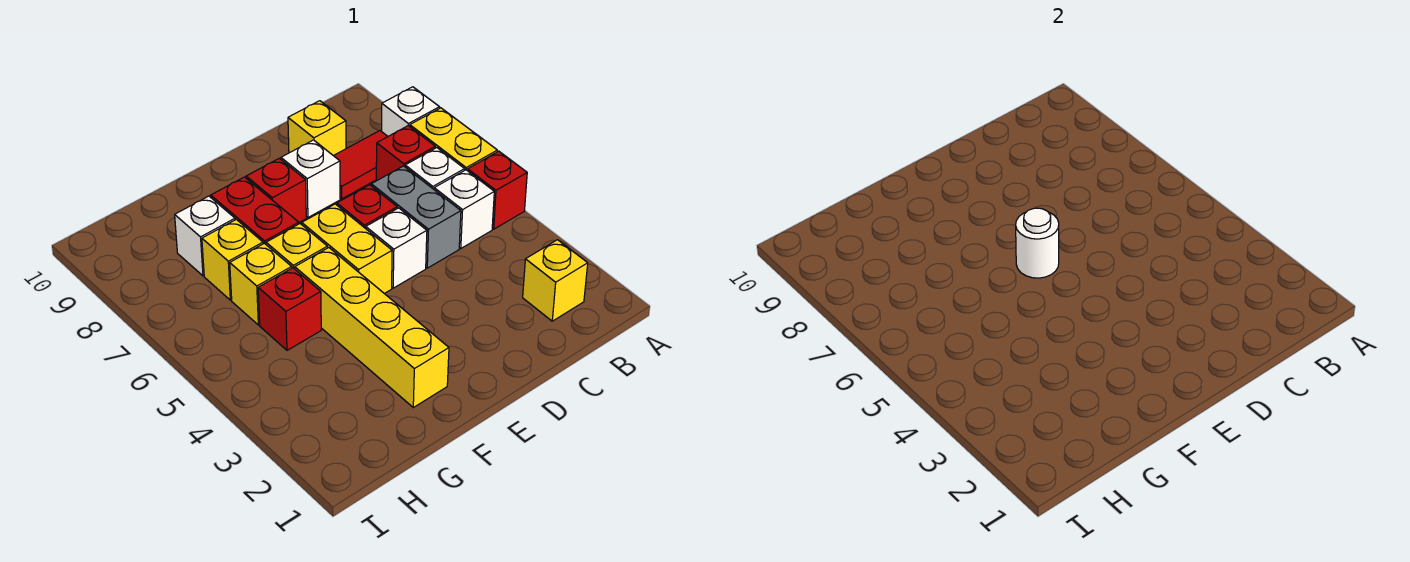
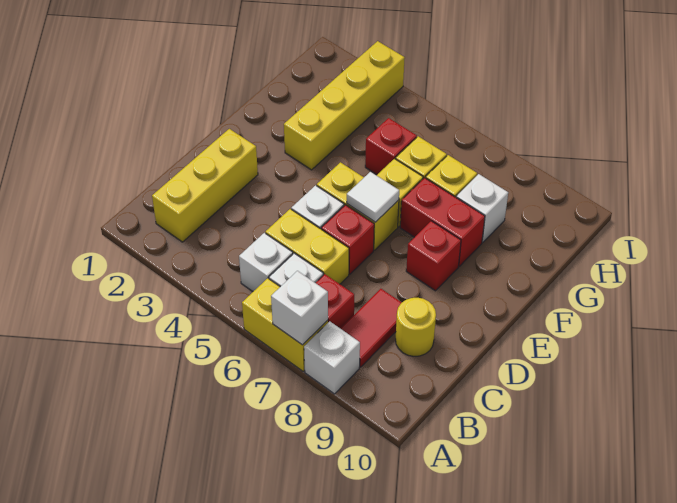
red brick A5 level 1 -> none
yellow brick B2 level 1 -> yellow brick B2:D2 level 1
grey brick C5:C6 level 1 -> yellow brick C5:C6 level 1
yellow brick C9 level 1 -> yellow round brick C9 level 1
white brick D8 level 1 -> white brick A7 level 2
white round brick E6 level 2 -> white tile E6 level 2
yellow brick F2:F5 level 1 -> yellow brick F3:I3 level 1

